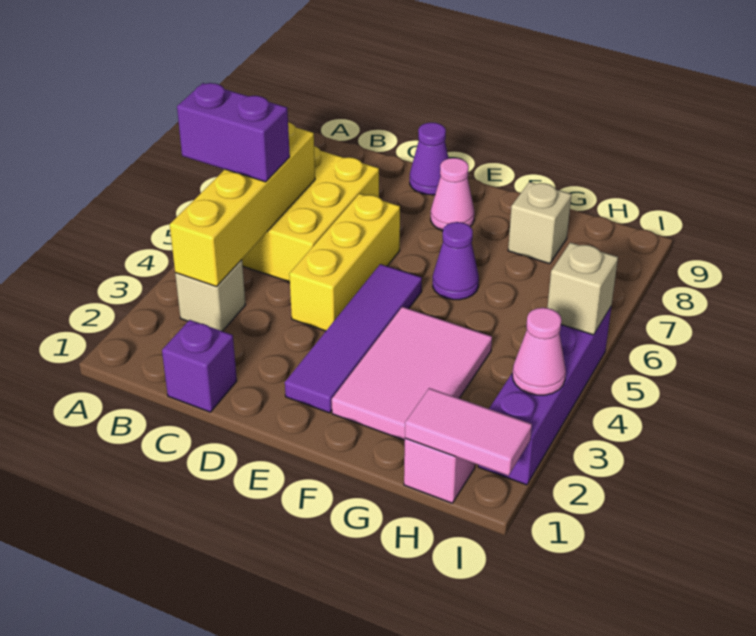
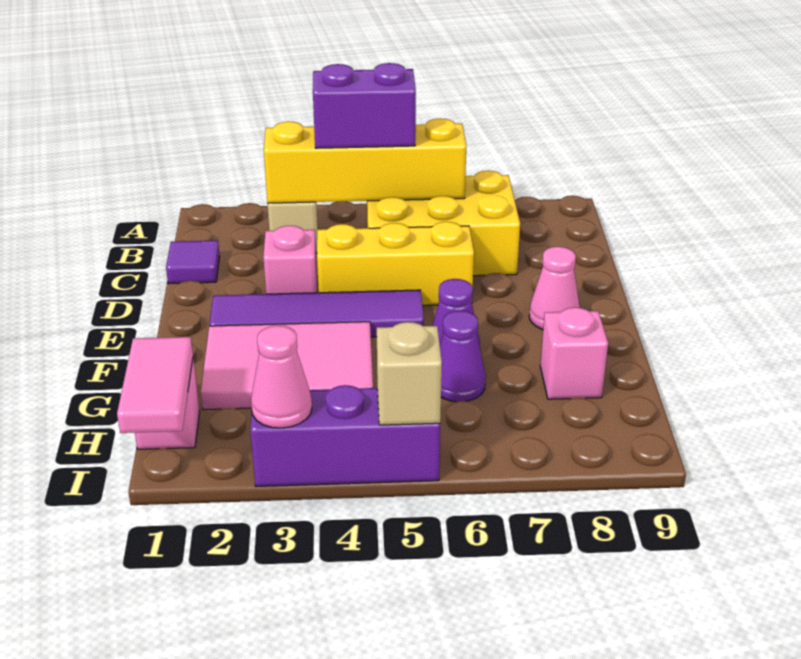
purple brick A5:B5 level 3 -> purple brick B4:B5 level 3
purple brick C1 level 1 -> purple tile C1 level 1
none -> pink brick D3 level 1
purple cone D9 level 1 -> purple cone G6 level 1
tan brick G8 level 1 -> pink brick G8 level 1
purple brick I2:I5 level 1 -> purple brick I3:I5 level 1

